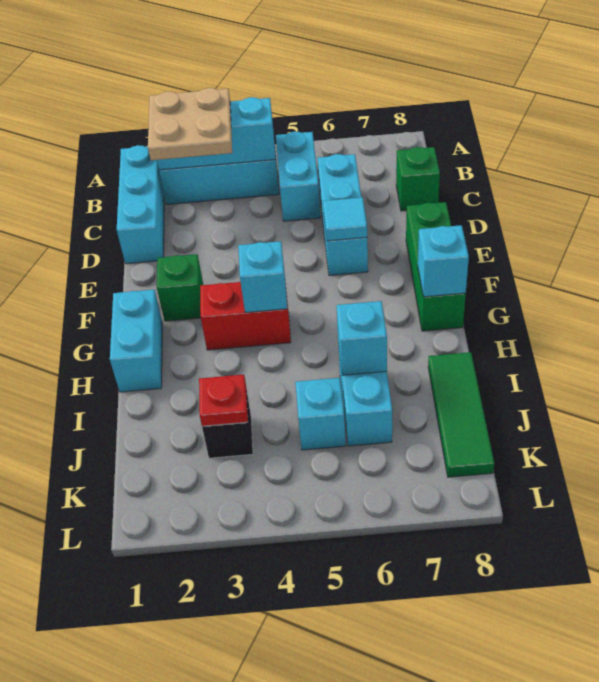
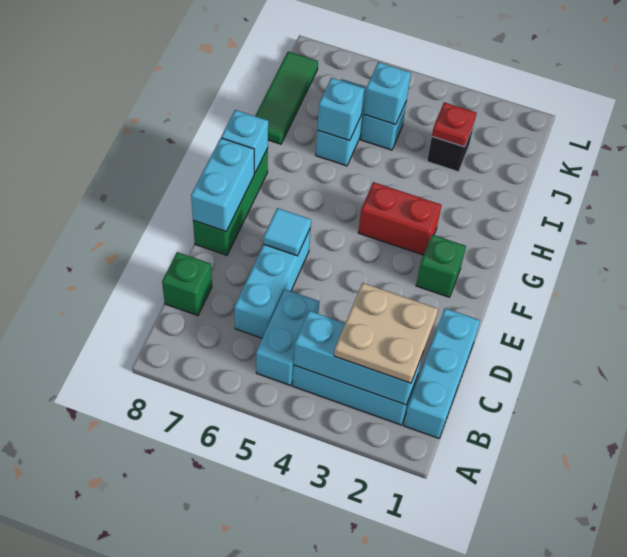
cyan brick G1:H1 level 1 -> cyan brick E8:F8 level 2
cyan brick G4 level 2 -> cyan brick J5 level 2

